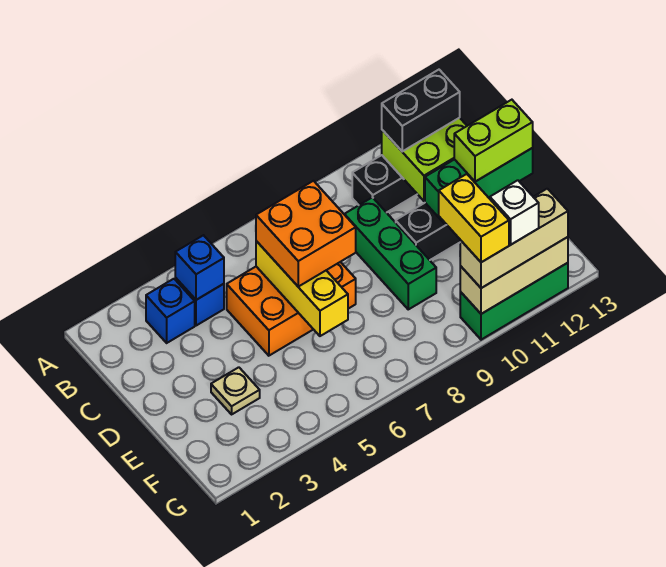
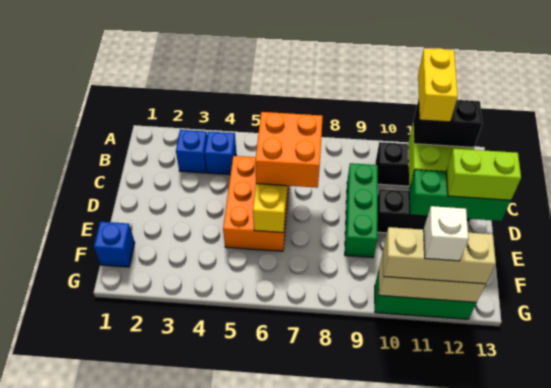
blue brick B4 level 2 -> blue brick F1 level 1
orange brick C5:D7 level 1 -> orange brick C5:E6 level 1
tan plate E3 level 1 -> none
yellow brick F10:G10 level 4 -> yellow brick A11:B11 level 4

